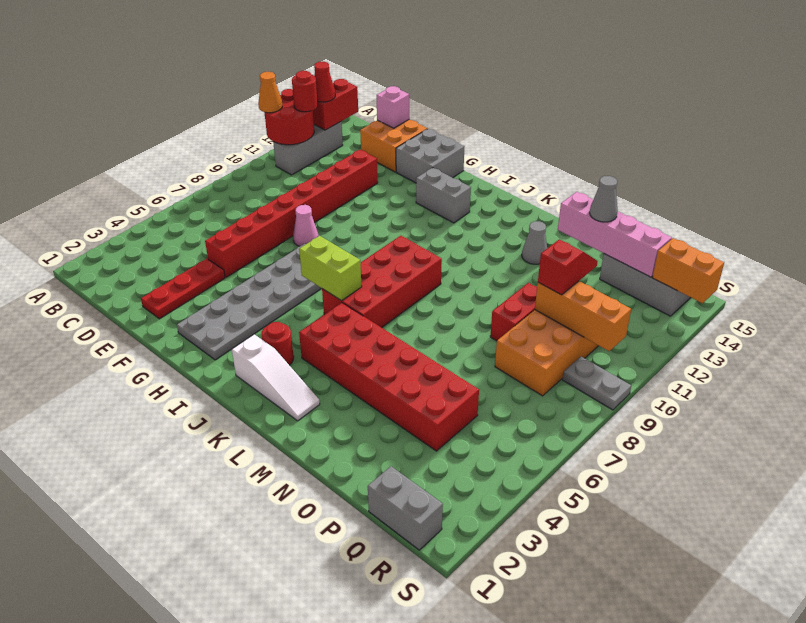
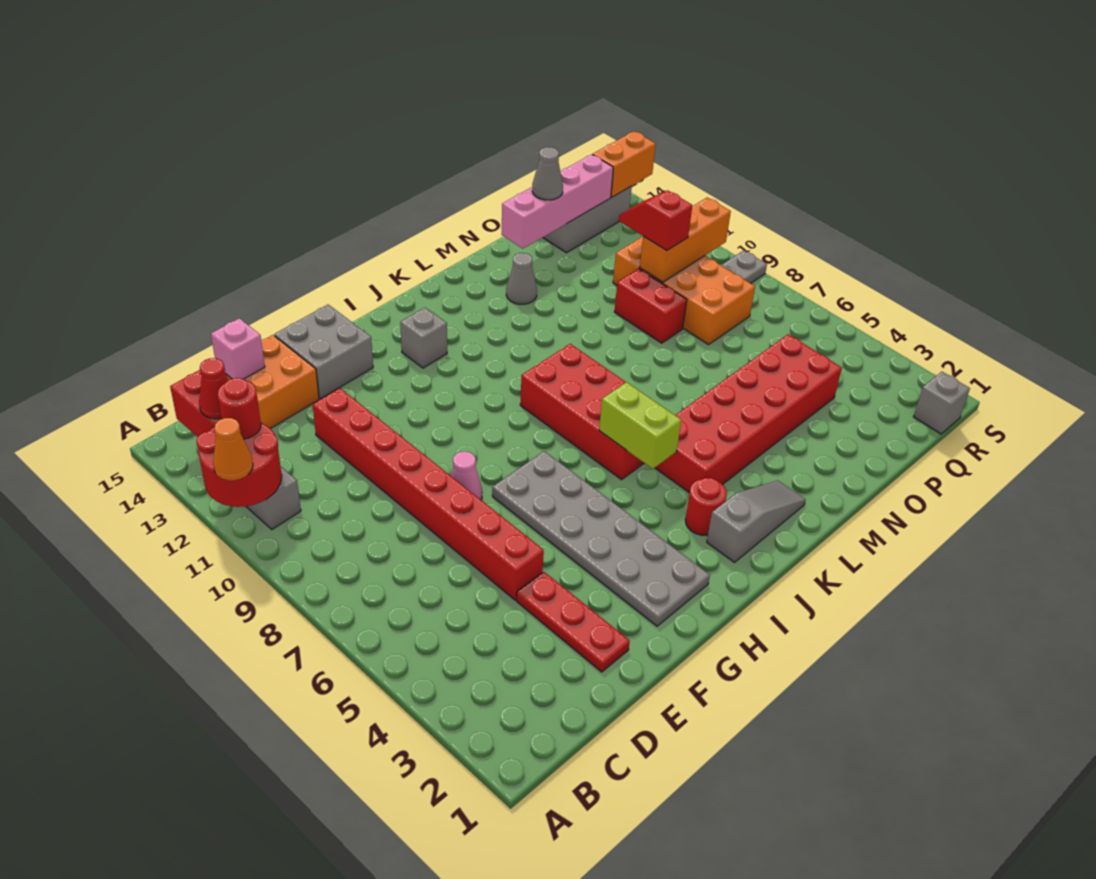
grey brick H13:I13 level 1 -> grey brick I13 level 1
lime brick I6:J6 level 2 -> lime brick J5:J6 level 2
white slope J2:L2 level 1 top J -> grey slope J2:L2 level 1 top J
grey brick Q1:R1 level 1 -> grey brick R1 level 1

